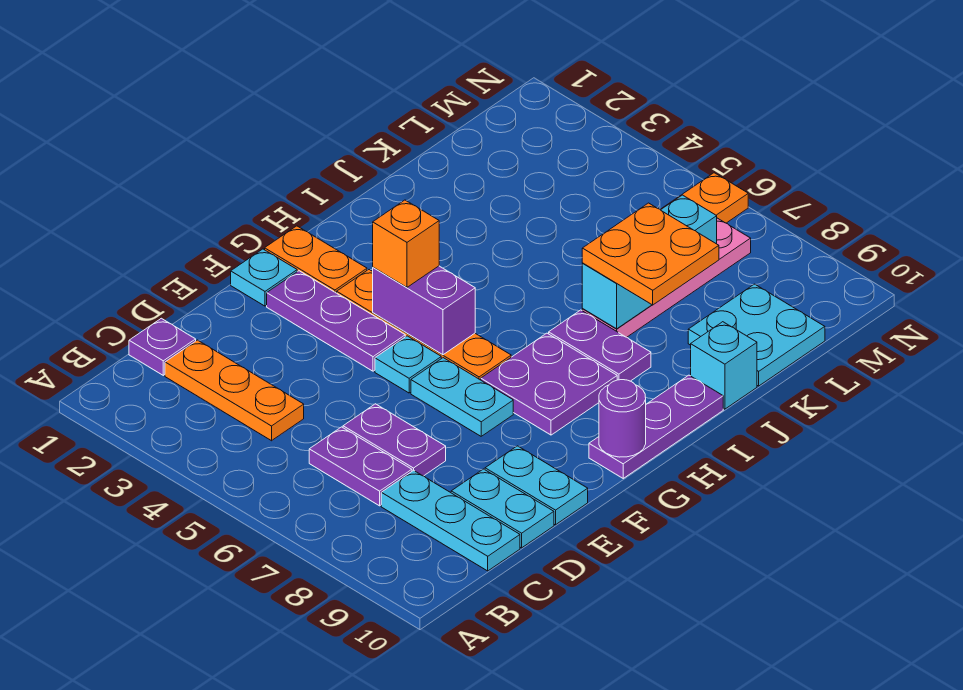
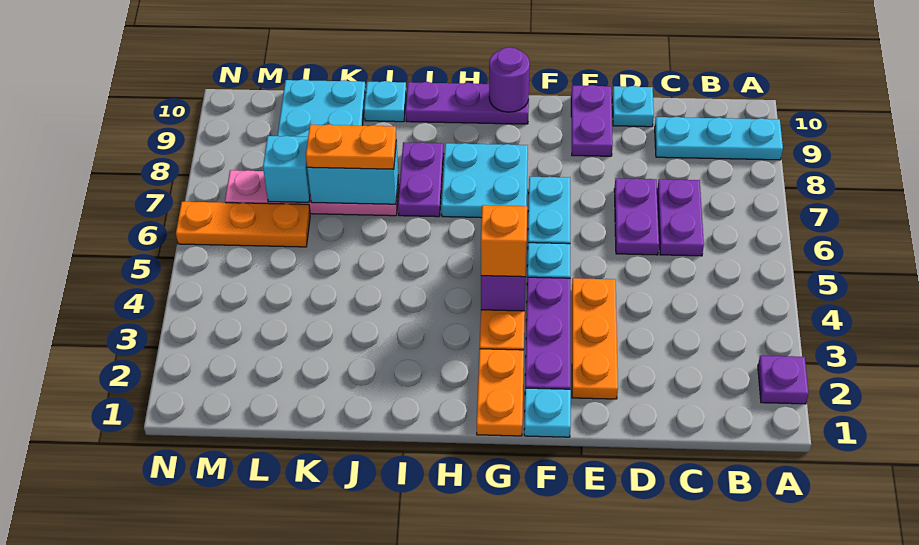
purple plate C1 level 1 -> purple plate A2 level 1
orange plate C2:C4 level 1 -> orange plate E2:E4 level 1
cyan plate C8:C10 level 1 -> cyan plate A9:C9 level 1
cyan plate D9:D10 level 1 -> cyan plate D10 level 1
cyan plate E9:E10 level 1 -> purple plate E9:E10 level 1
purple plate G7:H8 level 1 -> cyan plate G7:H8 level 1
orange plate J7:K8 level 3 -> orange plate J7:K7 level 3
cyan brick J10 level 1 -> cyan plate J10 level 1

